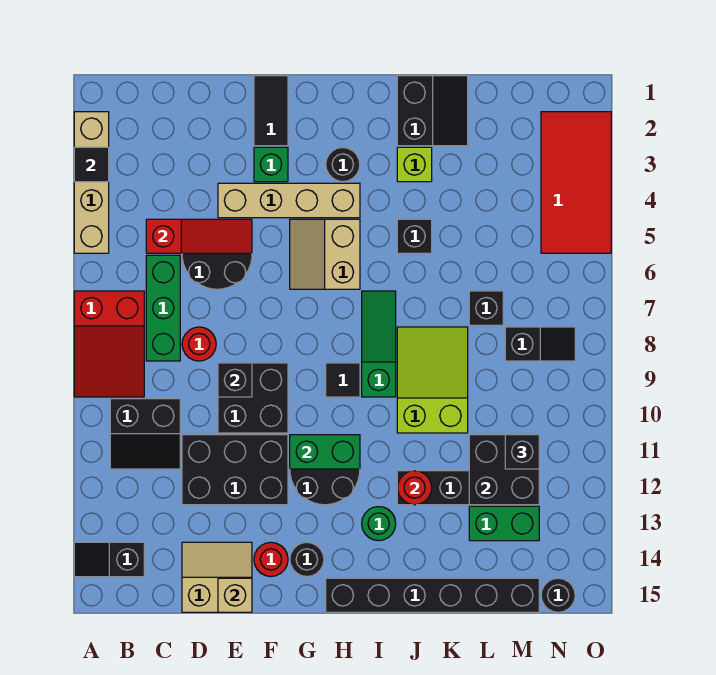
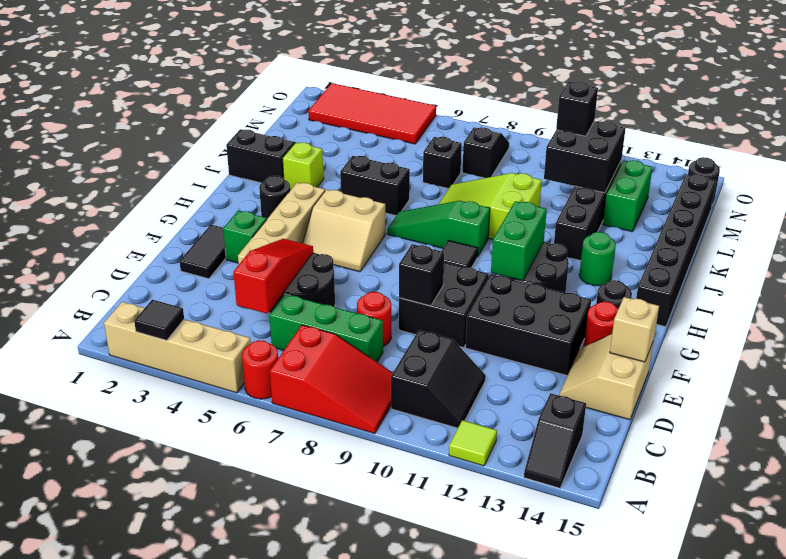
none -> lime tile A12 level 1
black brick D11:F12 level 1 -> black brick E11:F13 level 1
black tile F1:F2 level 1 -> black tile E2:F2 level 1
black brick J5 level 1 -> black brick J5:J6 level 1
red round brick J12 level 2 -> red round brick A6 level 1

